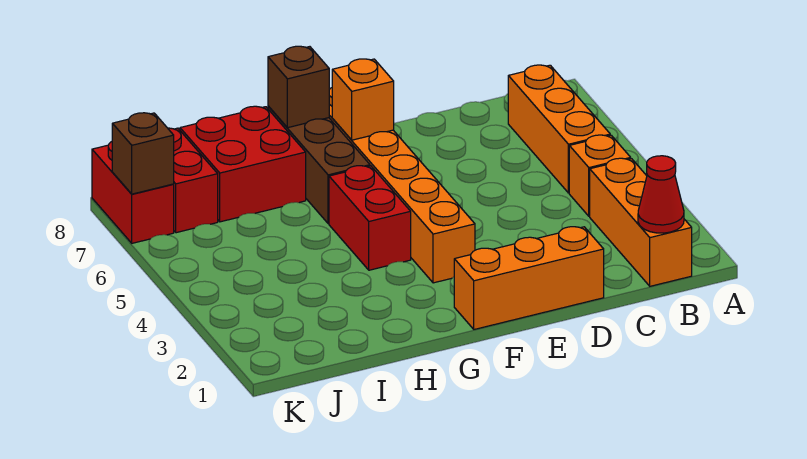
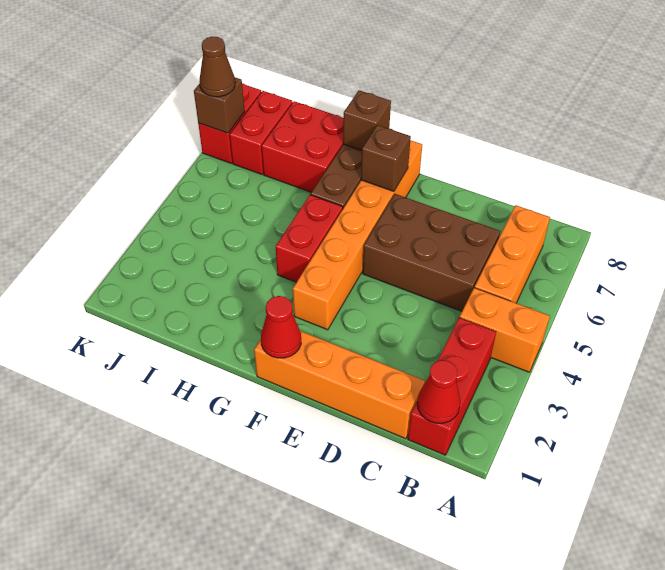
orange brick B1:B3 level 1 -> red brick B1:B3 level 1
orange brick B4 level 1 -> orange brick A4:B4 level 1
none -> brown brick C5:E6 level 1
orange brick D1:F1 level 1 -> orange brick C1:F1 level 1
none -> red cone F1 level 2
orange brick F7 level 2 -> brown brick F7 level 2
none -> brown cone K7 level 3

